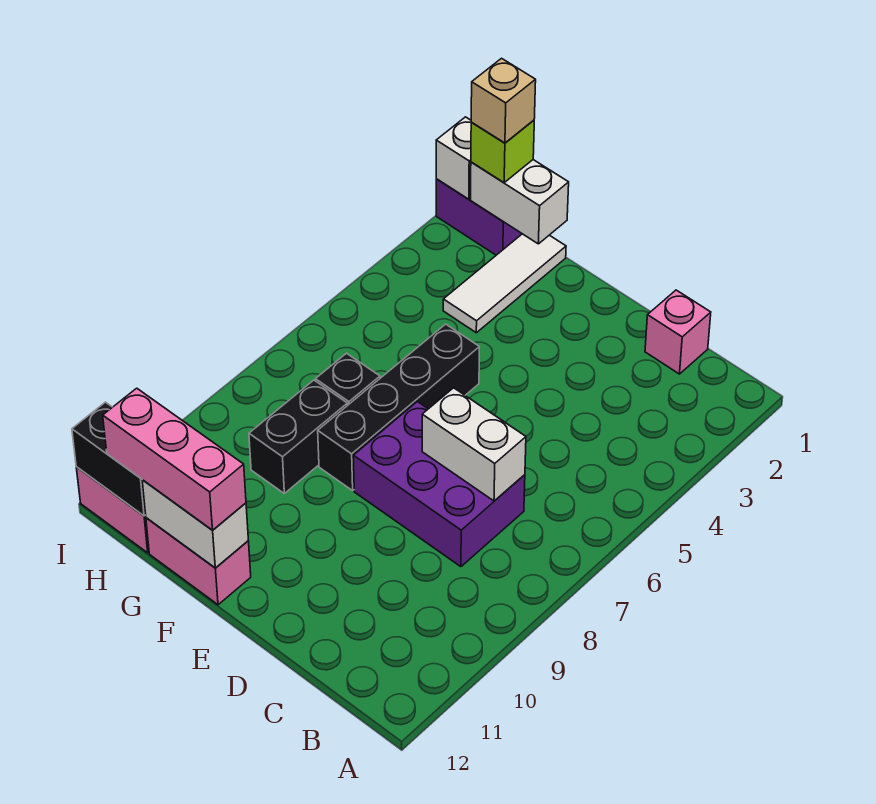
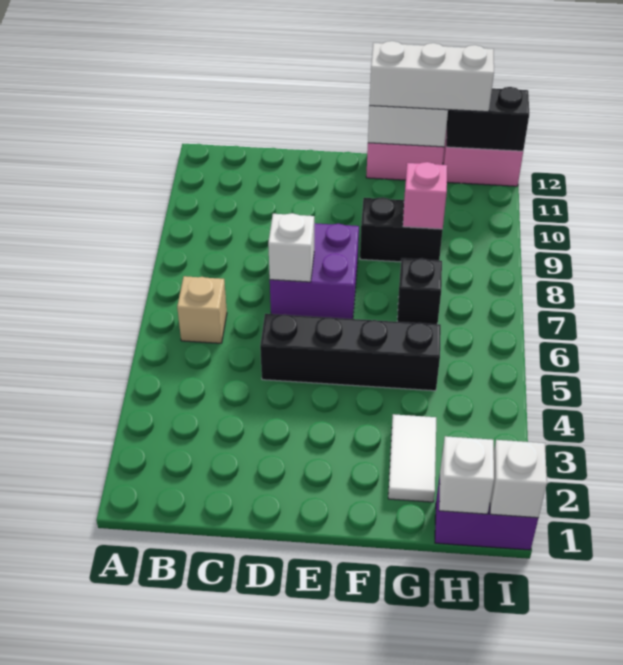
pink brick C1 level 1 -> pink brick G9 level 2
purple brick C7:E8 level 1 -> purple brick D7:E8 level 1
white brick C7:D7 level 2 -> white brick D7 level 2
black brick F5:F8 level 1 -> black brick D5:G5 level 1
pink brick F12:H12 level 3 -> white brick F12:H12 level 3
white tile G1:G3 level 1 -> white tile G2:G3 level 1
white brick G1:H1 level 2 -> white brick H1 level 2
black brick G8:G9 level 1 -> black brick F9:G9 level 1
lime brick H1 level 3 -> none
tan brick H1 level 4 -> tan brick B6 level 1

